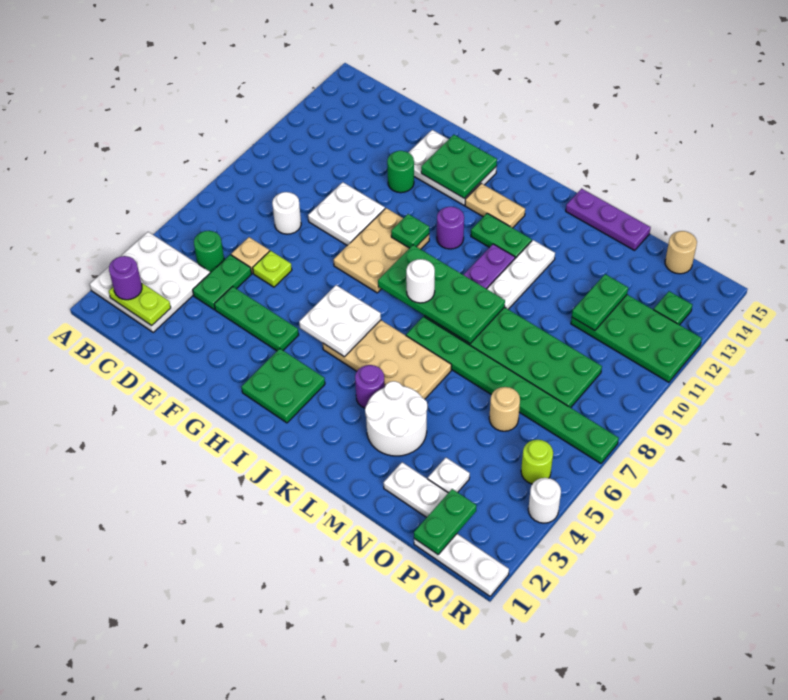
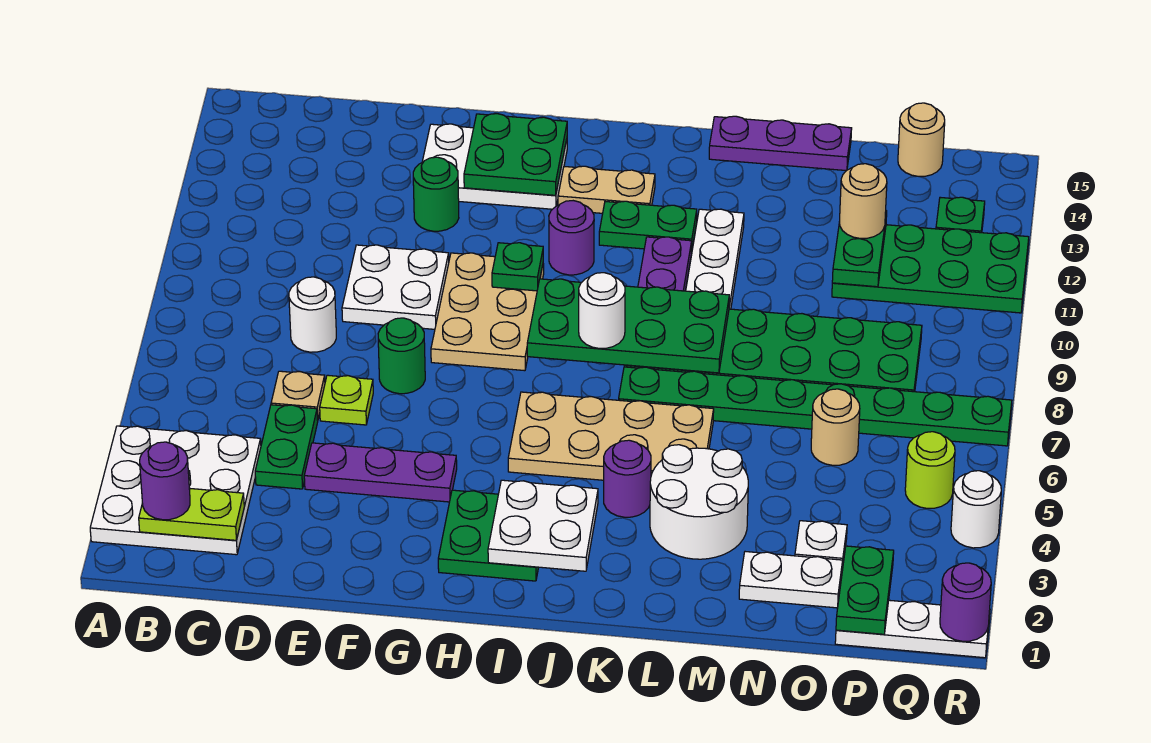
green round brick C5 level 1 -> green round brick F7 level 1
green plate E4:G4 level 1 -> purple plate E4:G4 level 1
white plate H5:I6 level 2 -> white plate I2:J3 level 2
none -> tan round brick O12 level 3
none -> purple round brick R1 level 2

